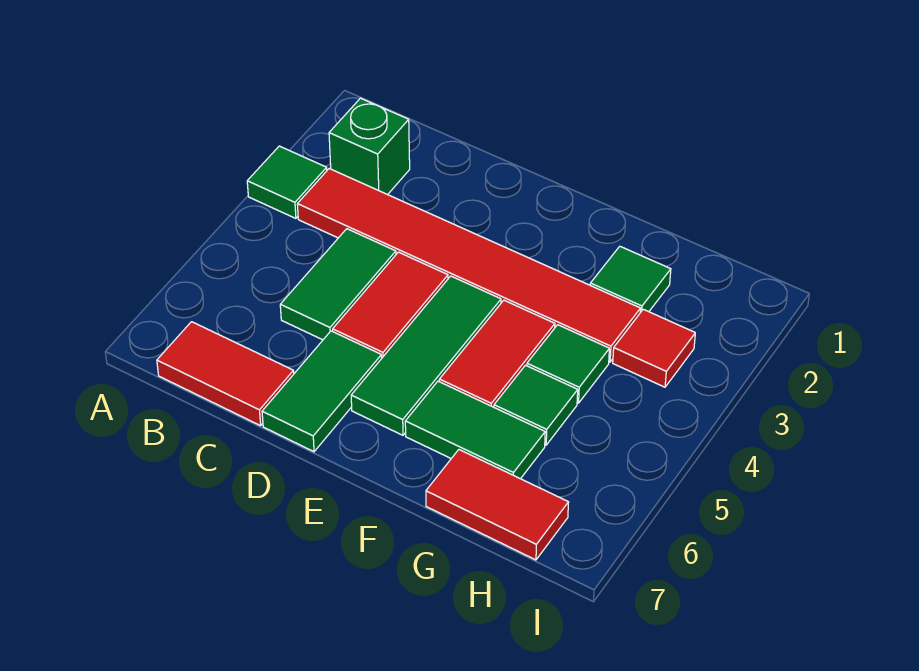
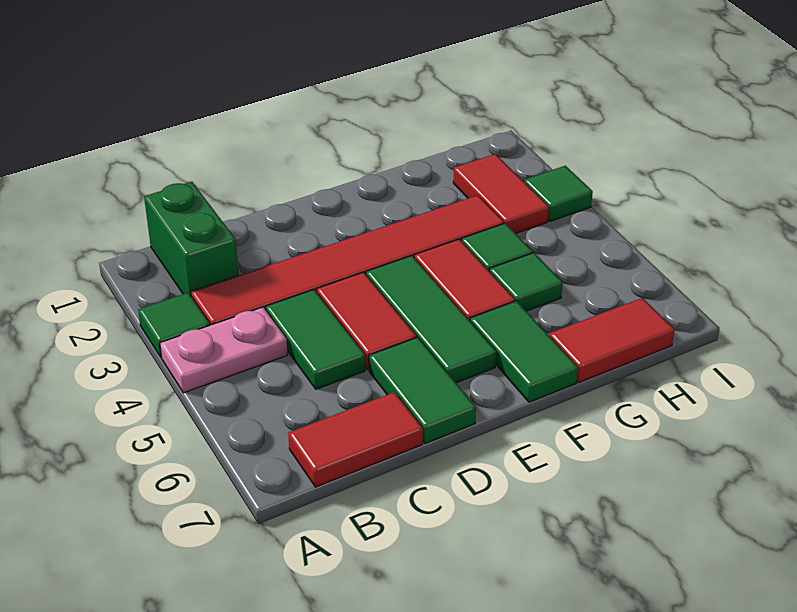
none -> pink plate A4:B4 level 1
green brick B2 level 1 -> green brick B1:B2 level 1
green tile F6:G6 level 1 -> green tile F6:F7 level 1
green tile G2 level 1 -> green tile I3 level 1
red tile H3 level 1 -> red tile H2:H3 level 1

